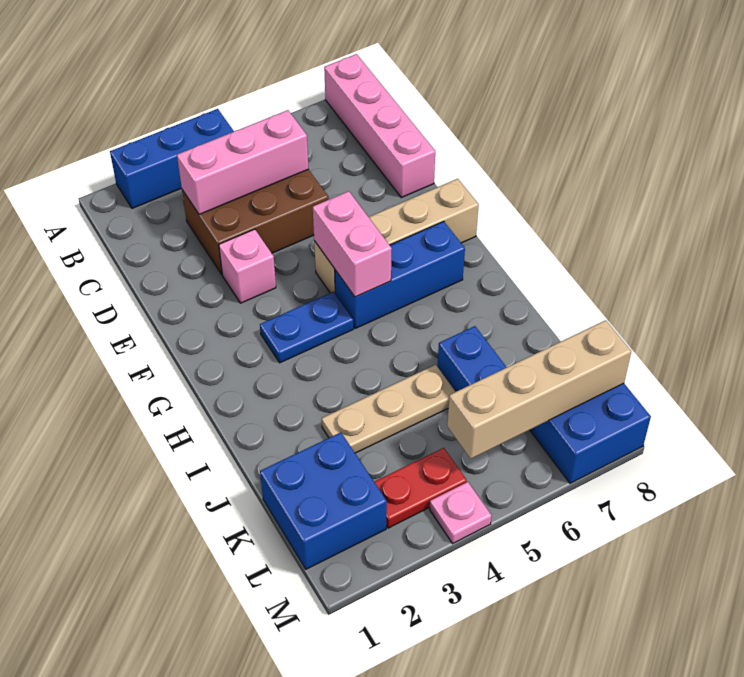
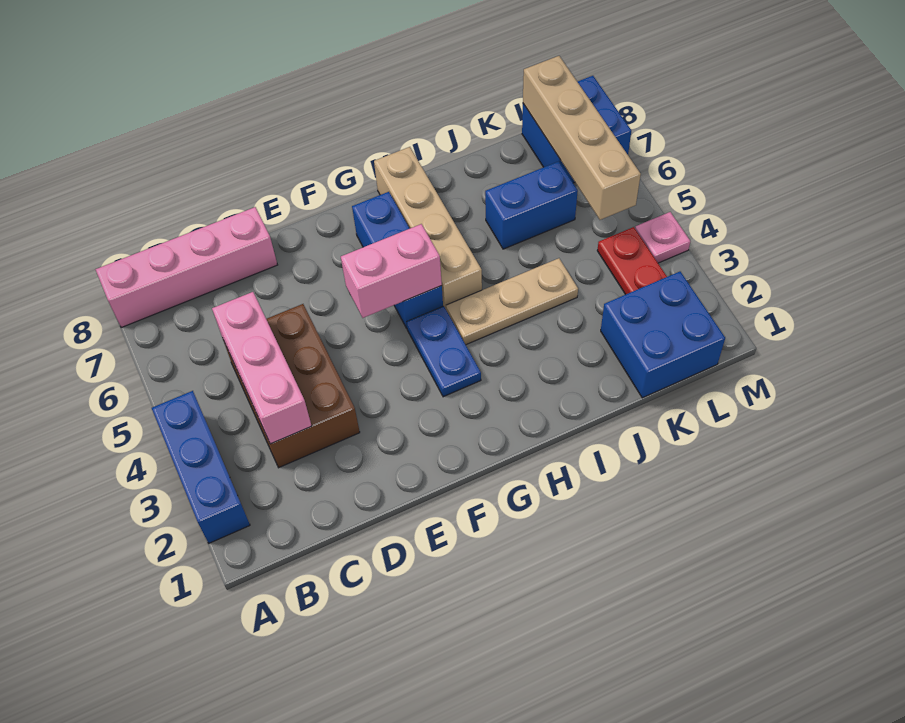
pink brick E3 level 1 -> none
tan brick F5:F8 level 1 -> tan brick H5:H8 level 1
tan plate J3:J5 level 1 -> tan plate H4:J4 level 1

